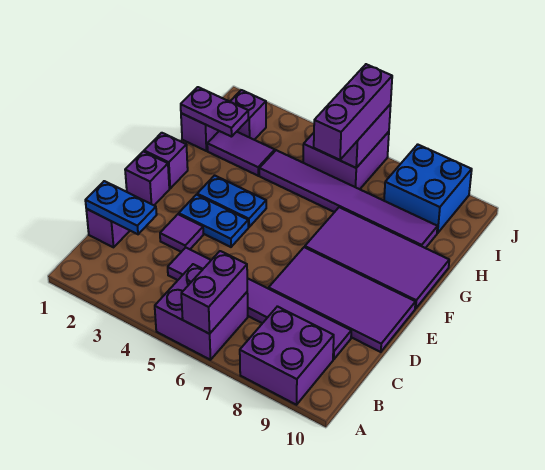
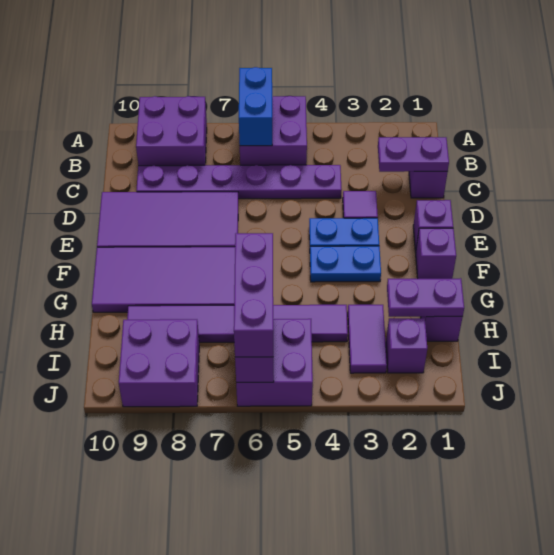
purple brick A6:B6 level 2 -> blue brick A6:B6 level 2
blue plate C1:C2 level 2 -> purple plate C1:C2 level 2
purple tile C4:C9 level 1 -> purple plate C4:C9 level 1
purple tile H2:H3 level 1 -> purple tile H3:I3 level 1
blue brick I8:J9 level 1 -> purple brick I8:J9 level 1

